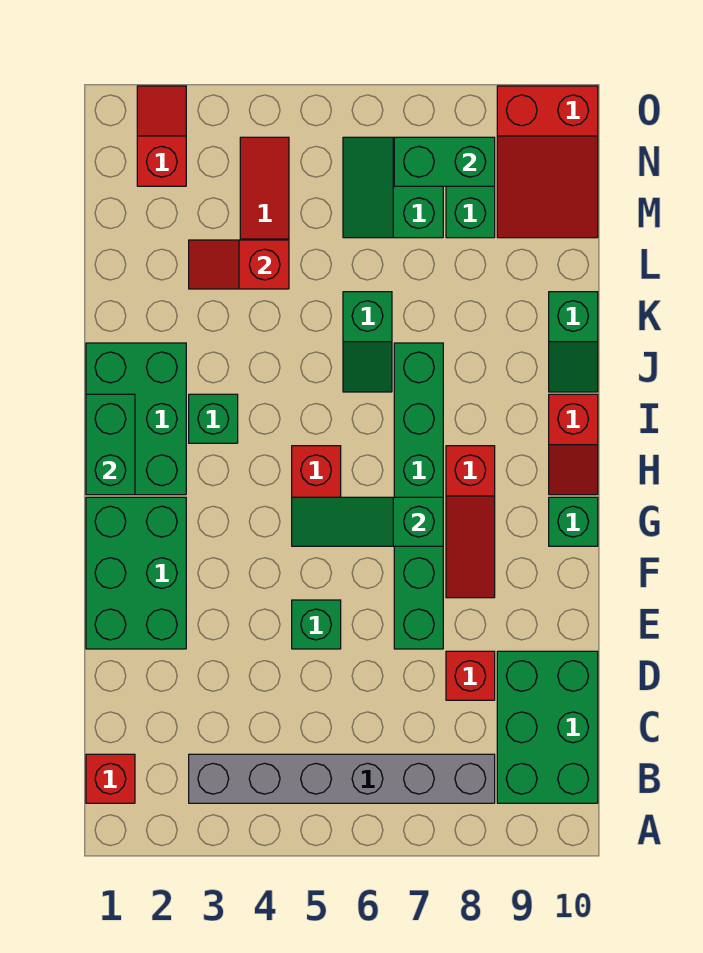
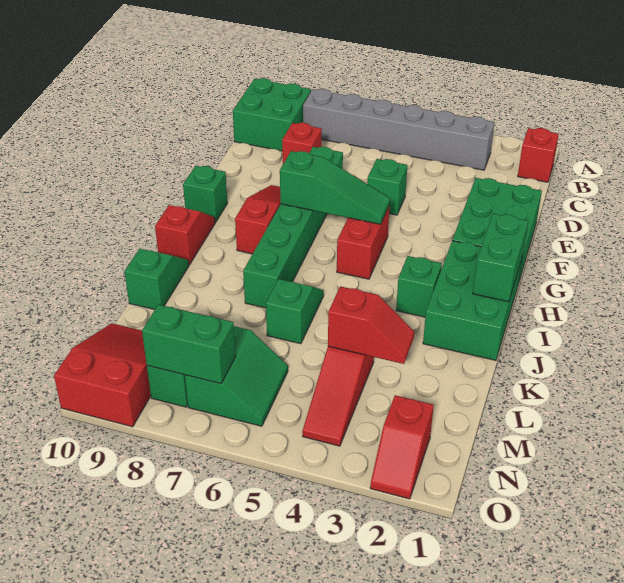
green brick B9:D10 level 1 -> green brick B9:C10 level 1

